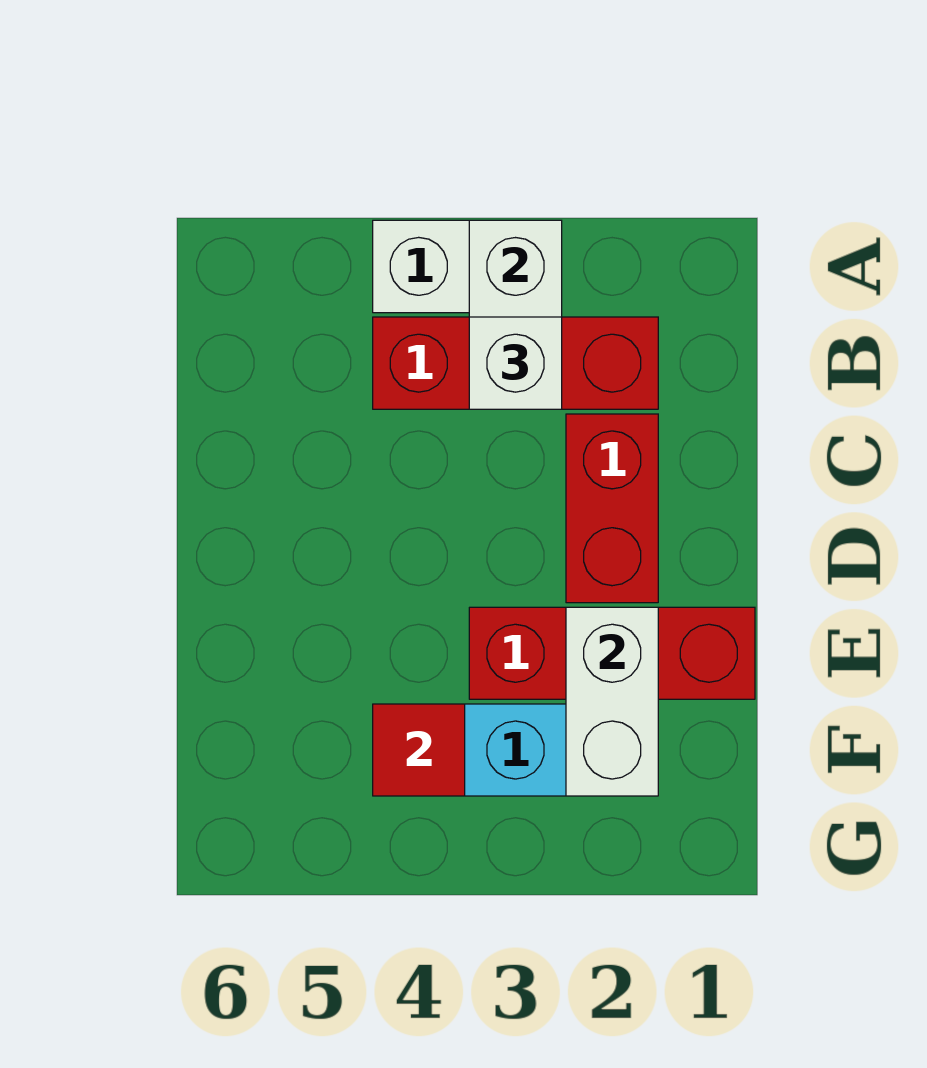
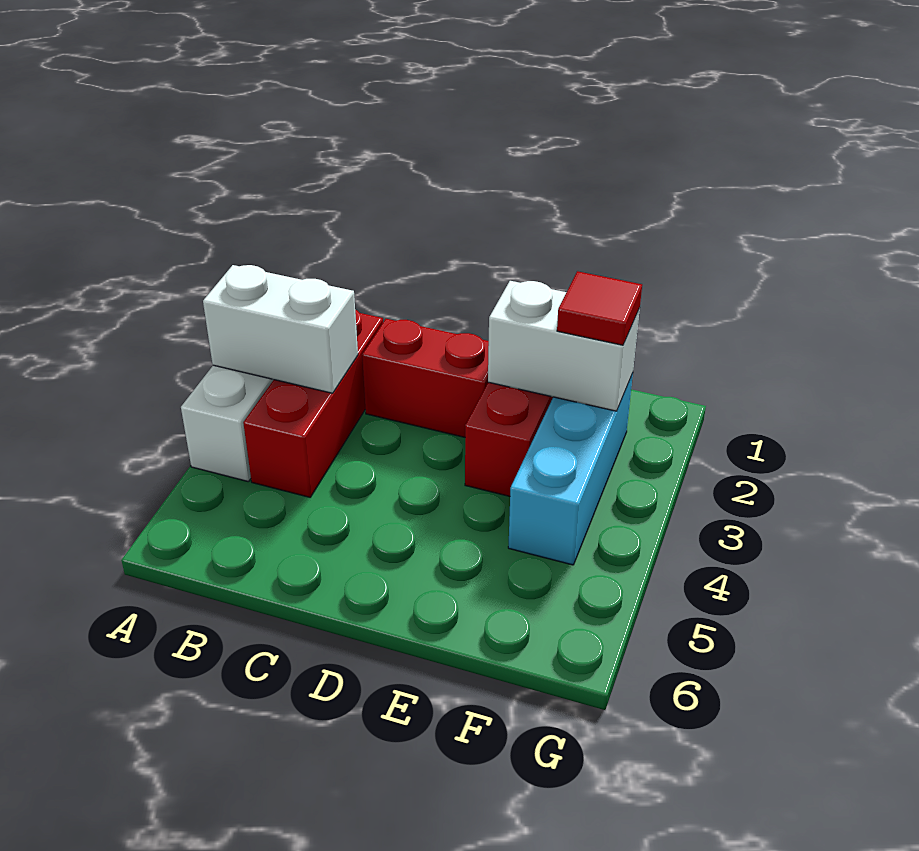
white brick B3 level 3 -> none
red tile F4 level 2 -> red tile F2 level 3

